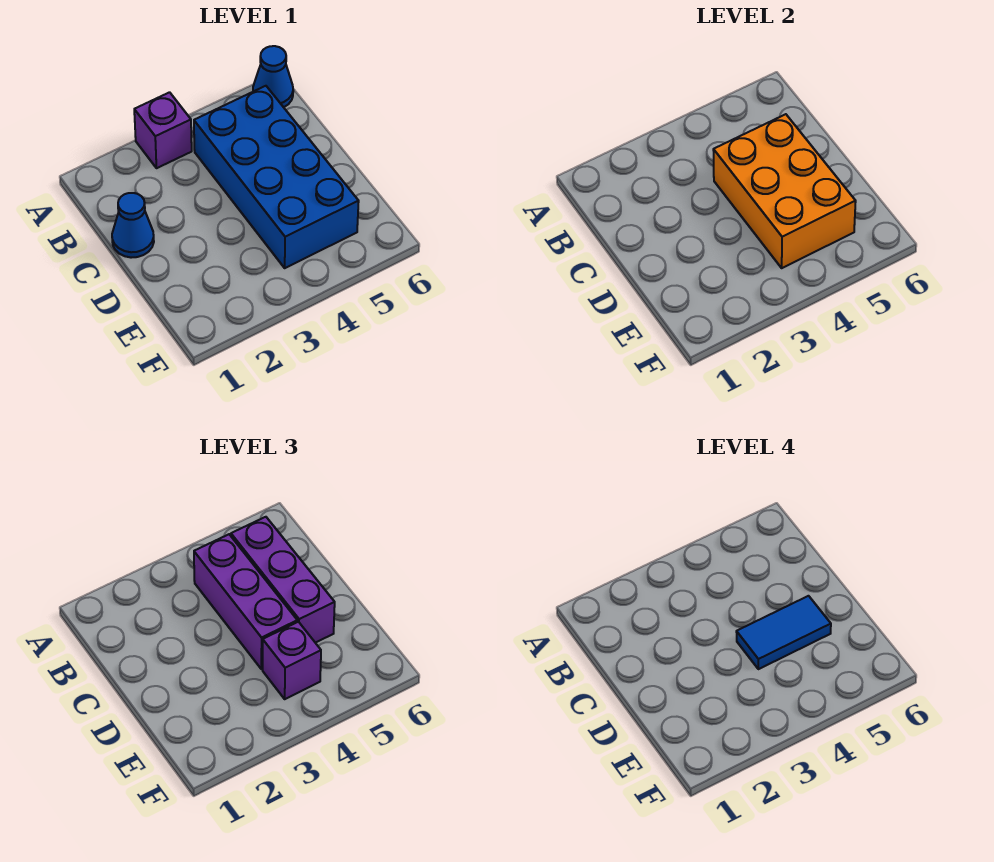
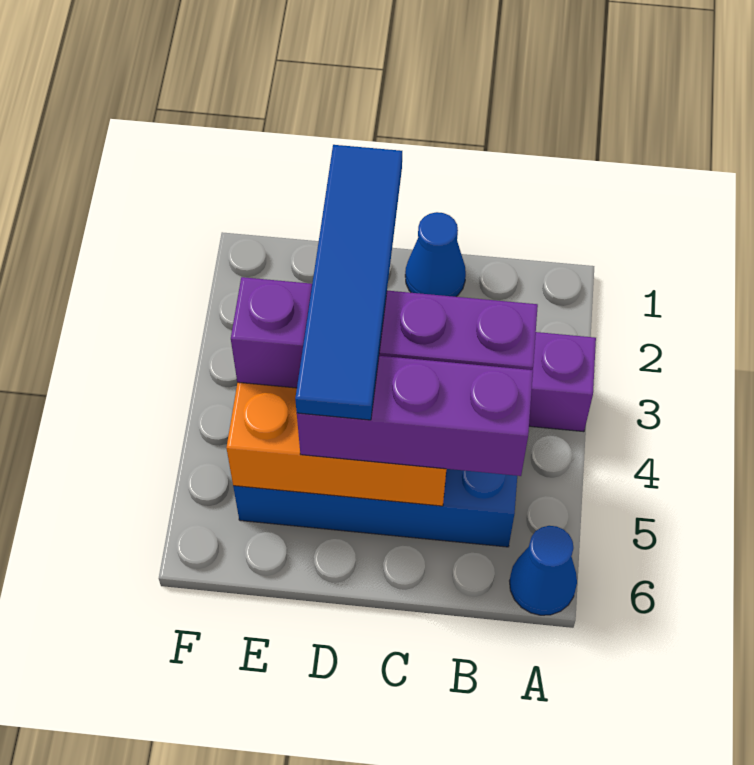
blue tile D4:D5 level 4 -> blue tile D2:D5 level 4

